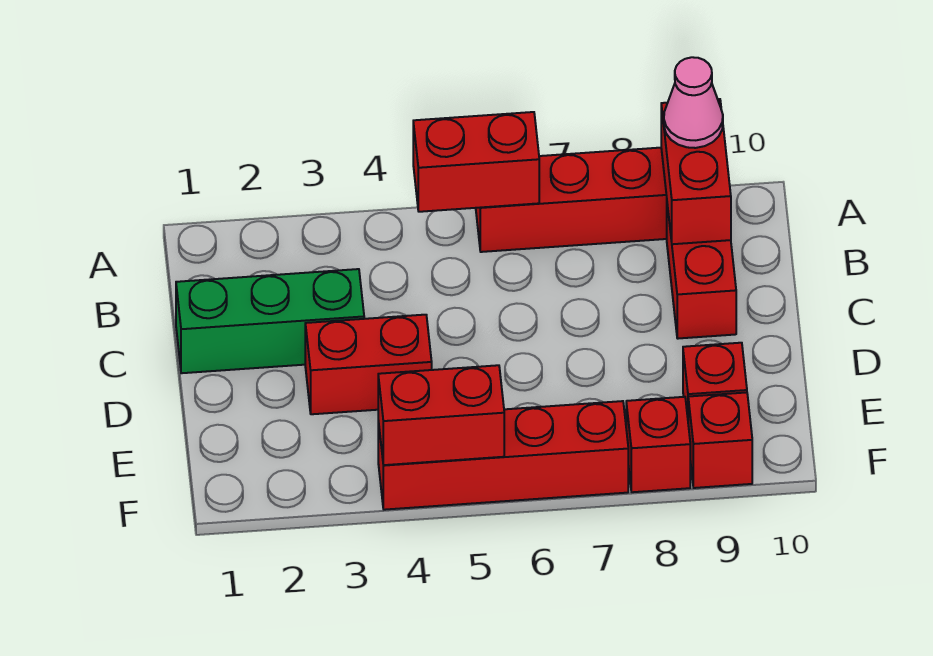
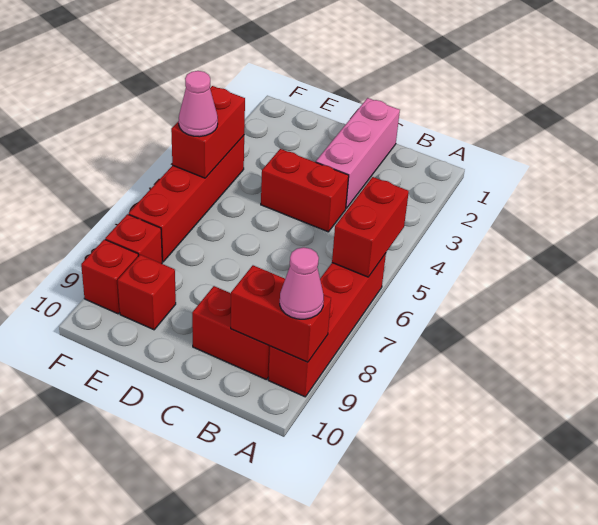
green brick C1:C3 level 1 -> pink brick C1:C3 level 1
red brick D3:D4 level 1 -> red brick C4:D4 level 1
none -> pink cone F5 level 3

